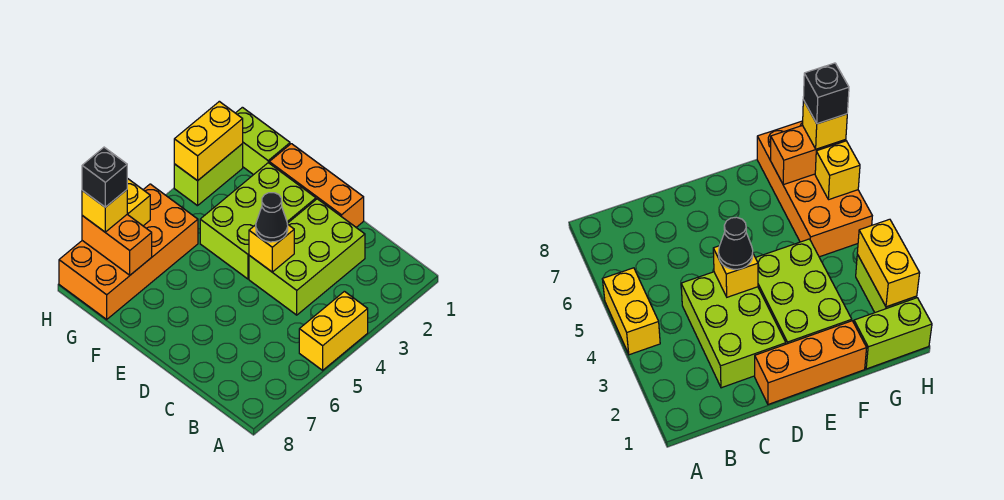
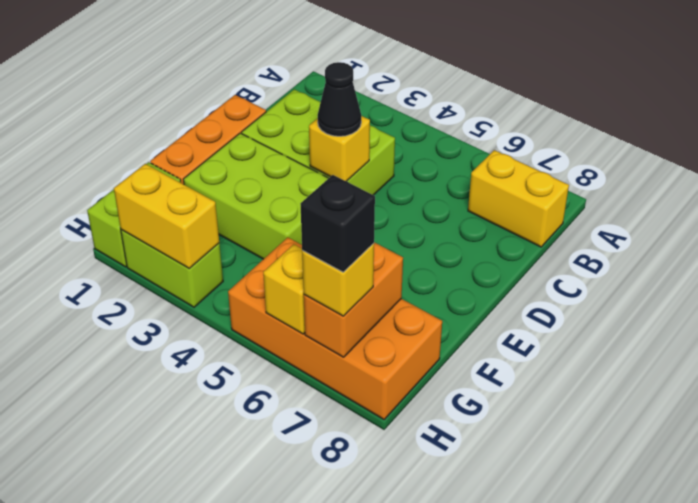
yellow brick A4:A5 level 1 -> yellow brick B7:B8 level 1

